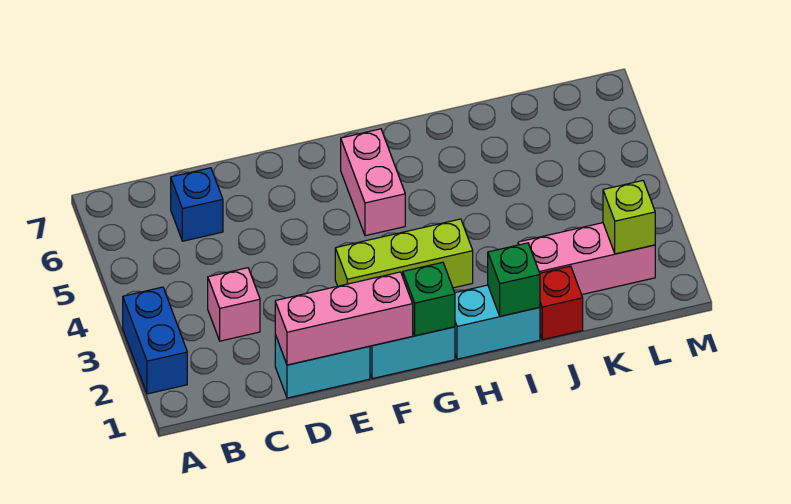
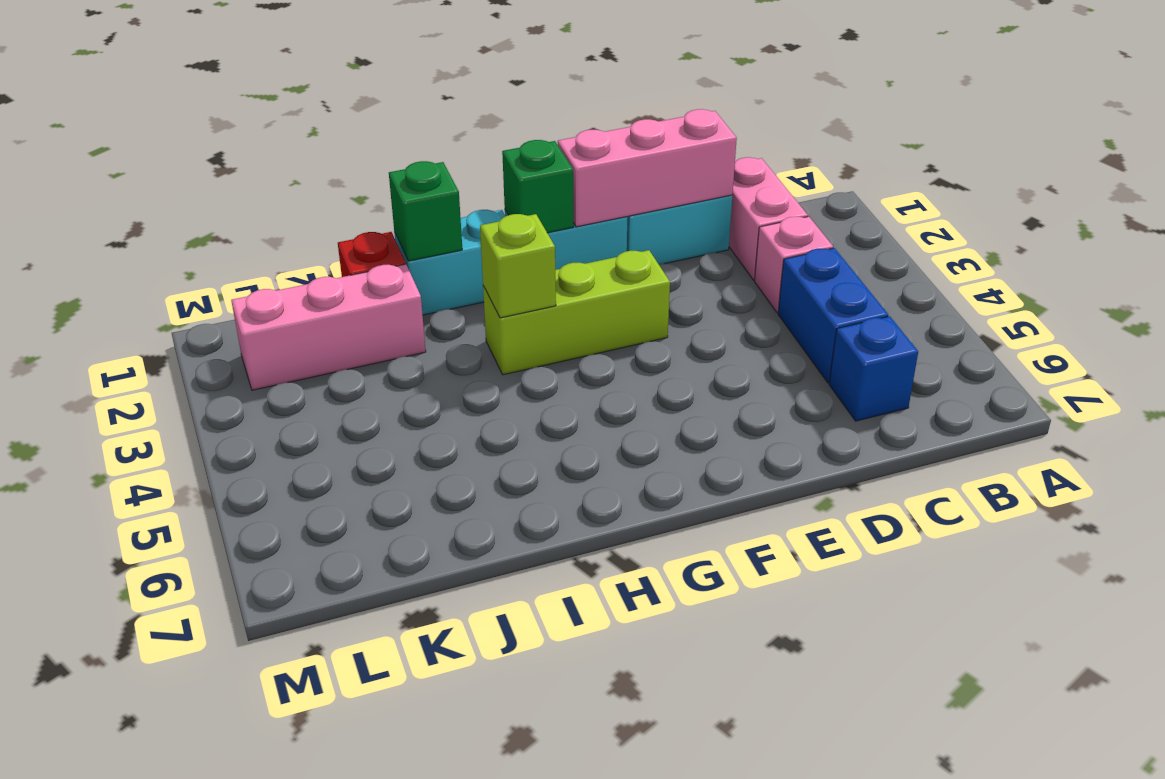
blue brick A2:A3 level 1 -> blue brick C4:C5 level 1
pink brick G5:G6 level 1 -> pink brick C1:C2 level 1
lime brick L2 level 2 -> lime brick H3 level 2

